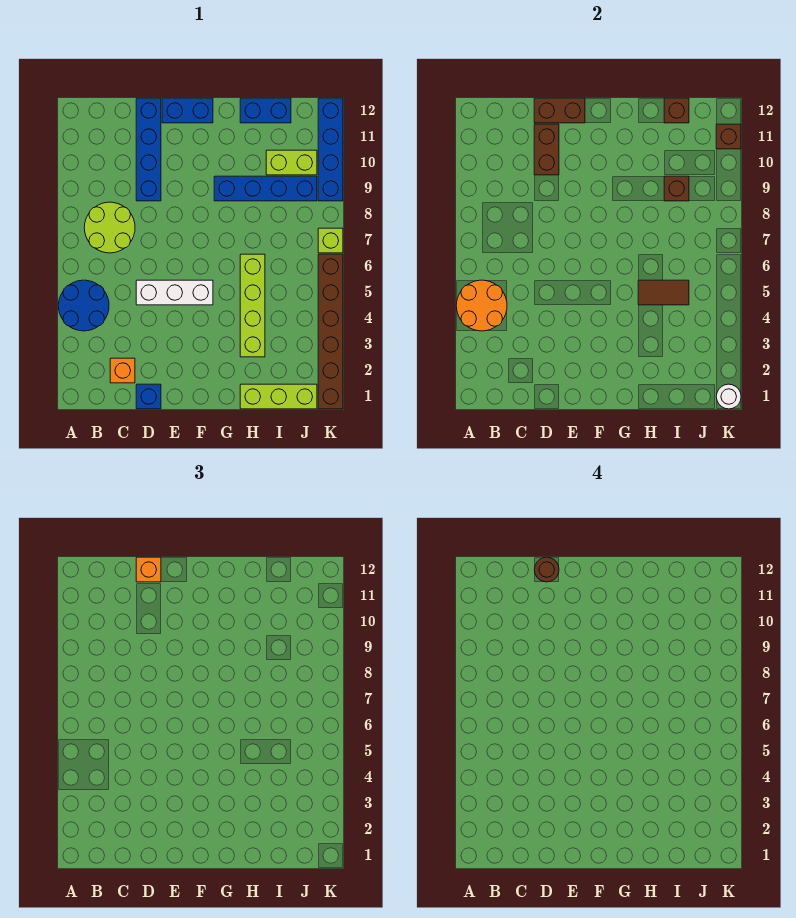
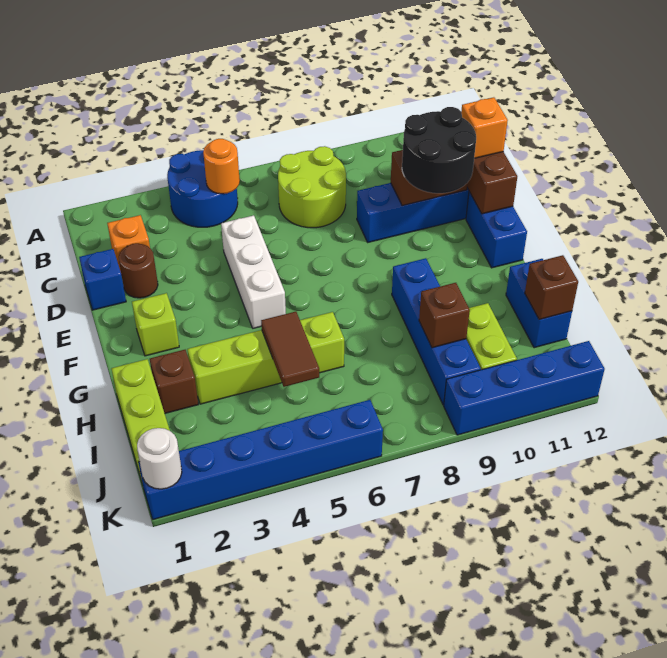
orange round brick A4:B5 level 2 -> orange round brick B5 level 2
none -> black round brick D10:E11 level 3
brown round brick D12 level 4 -> brown round brick D2 level 1
brown brick K1:K6 level 1 -> blue brick K1:K6 level 1
lime brick K7 level 1 -> lime brick F2 level 1
brown brick K11 level 2 -> brown brick H2 level 1

